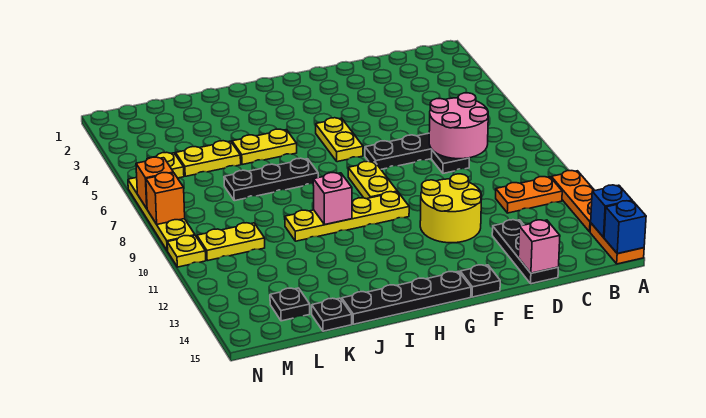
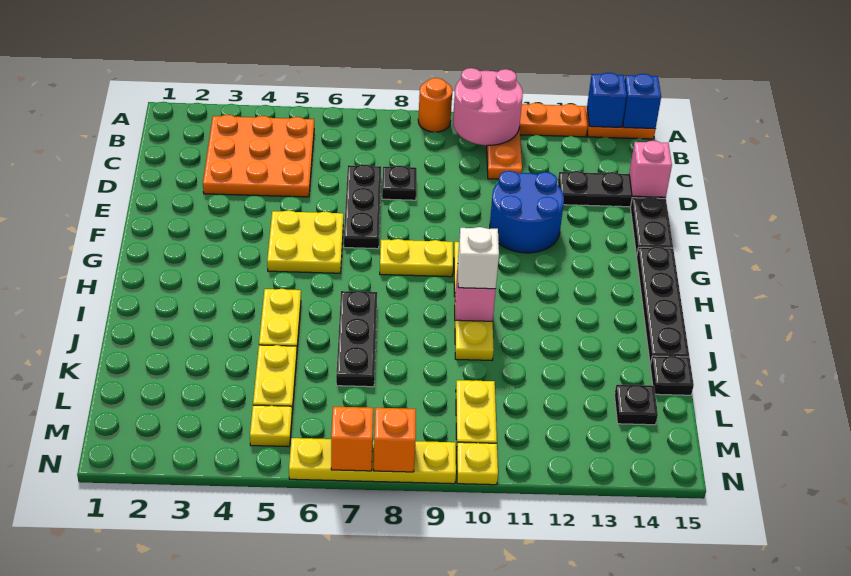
none -> orange round brick A9 level 1
none -> orange plate B3:D5 level 1
pink round brick C7:D8 level 2 -> pink round brick A10:B11 level 2
yellow round brick E11:F12 level 1 -> blue round brick E11:F12 level 1
black plate F15 level 1 -> black plate E15:F15 level 1
yellow plate G5:G6 level 1 -> yellow plate F5:G6 level 1
none -> white brick I10 level 3

